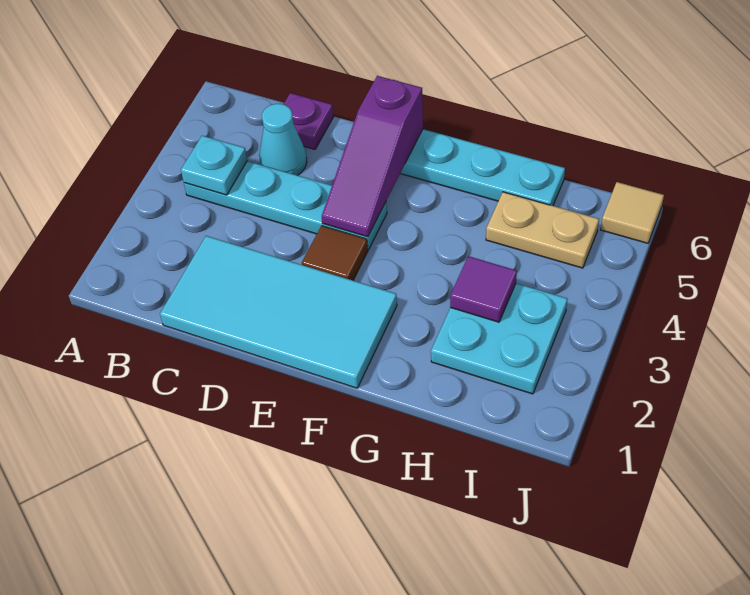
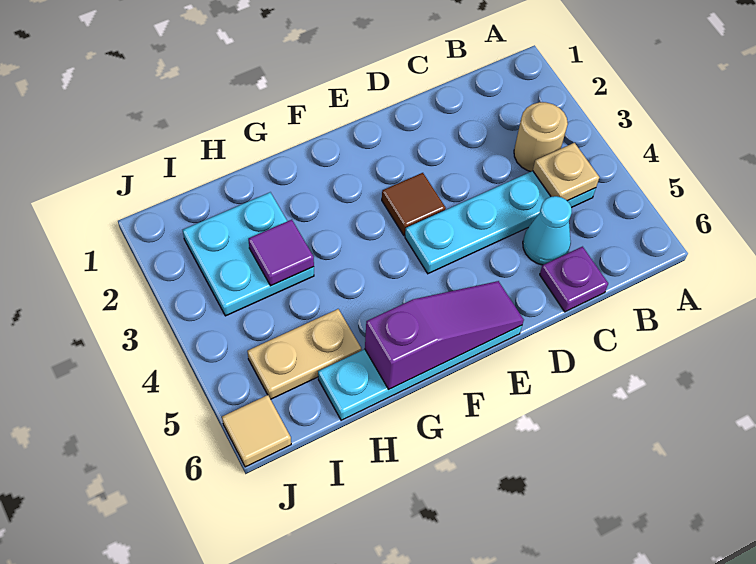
none -> tan round brick B3 level 1
cyan plate B4 level 2 -> tan plate B4 level 2
cyan tile C1:F2 level 1 -> none
purple slope E4:E6 level 2 top 6 -> purple slope E6:G6 level 2 top G

